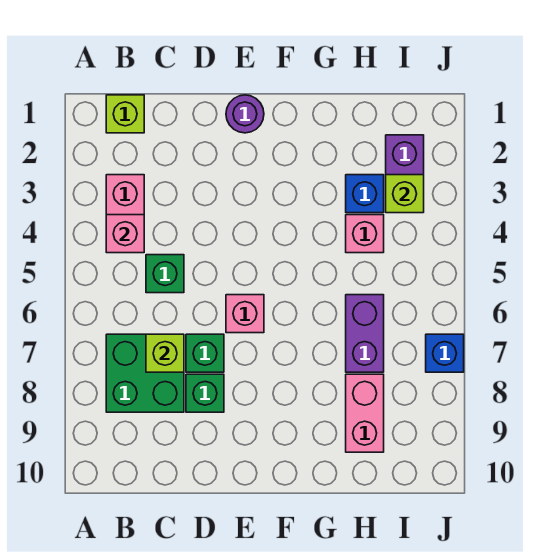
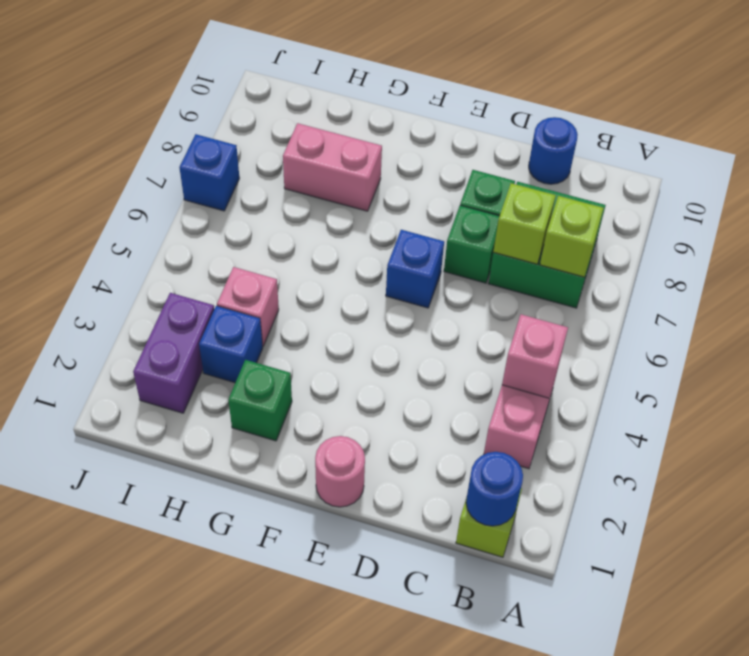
none -> blue round brick B1 level 2
green brick C5 level 1 -> green brick G2 level 1
none -> blue round brick C10 level 1
purple round brick E1 level 1 -> pink round brick E1 level 1
pink brick E6 level 1 -> blue brick E6 level 1
purple brick H6:H7 level 1 -> none
pink brick H8:H9 level 1 -> pink brick G8:H8 level 1
lime brick I3 level 2 -> lime brick B7 level 2

